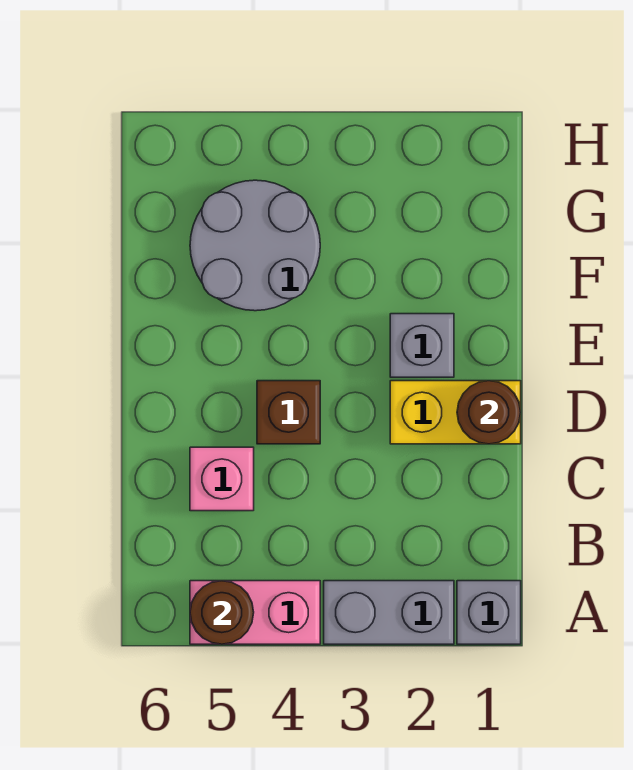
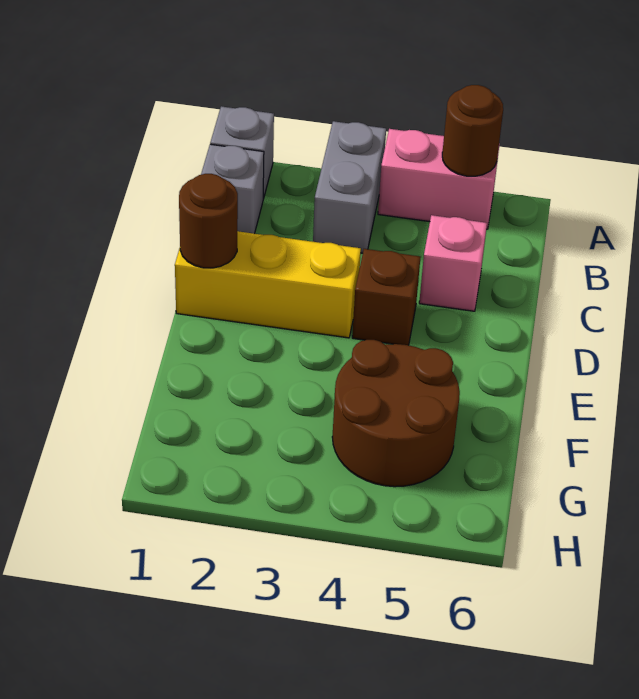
grey brick A2:A3 level 1 -> grey brick A3:B3 level 1
yellow brick D1:D2 level 1 -> yellow brick D1:D3 level 1
grey brick E2 level 1 -> grey brick B1 level 1
grey round brick F4:G5 level 1 -> brown round brick F4:G5 level 1

